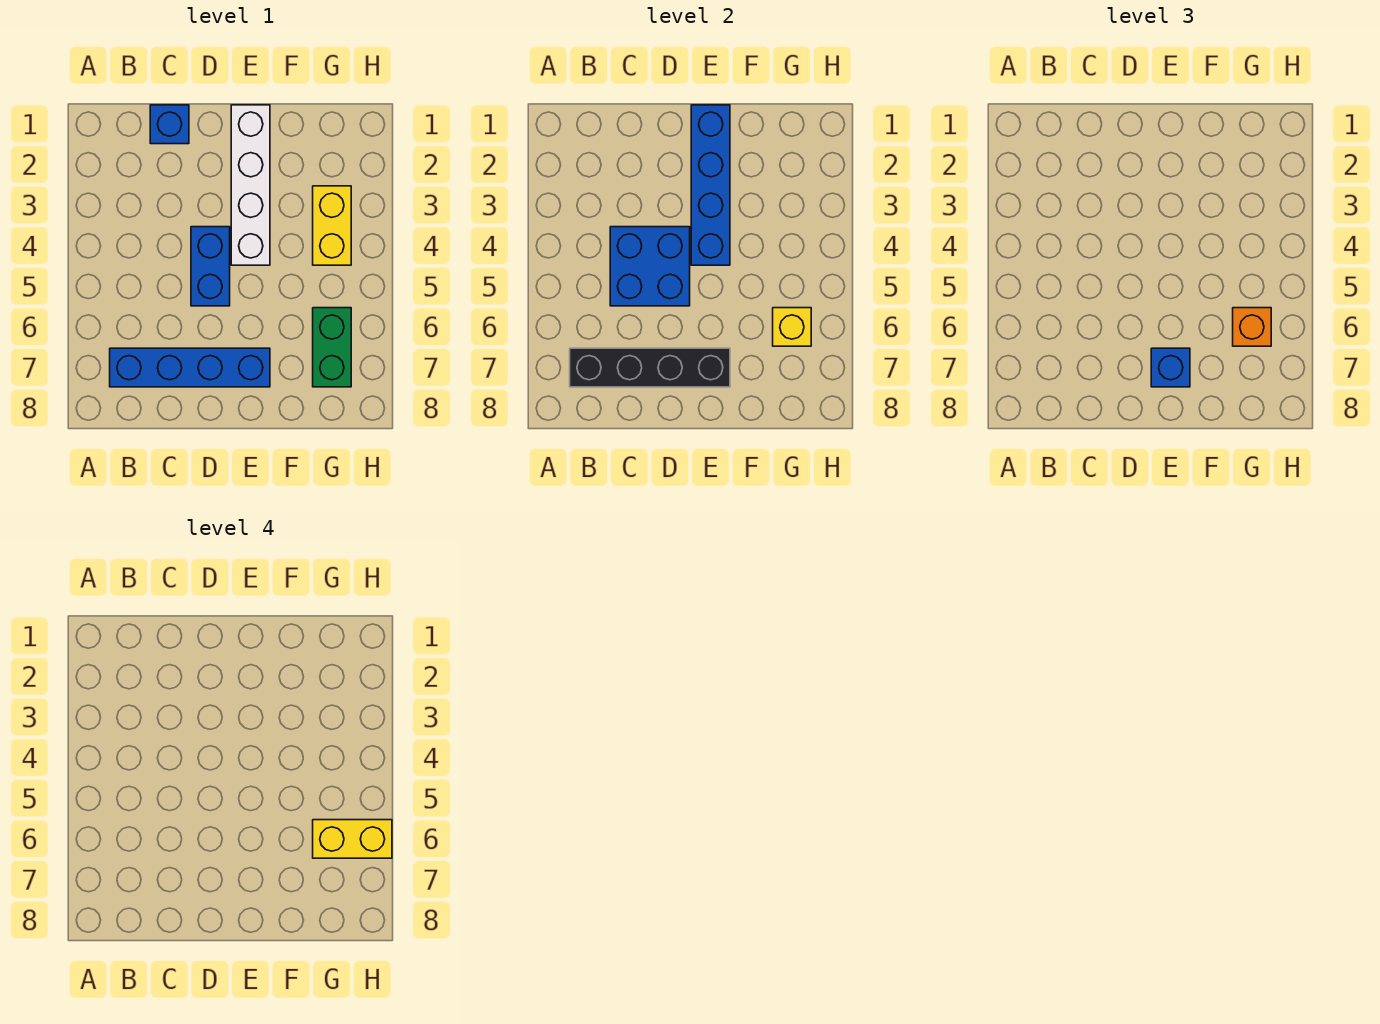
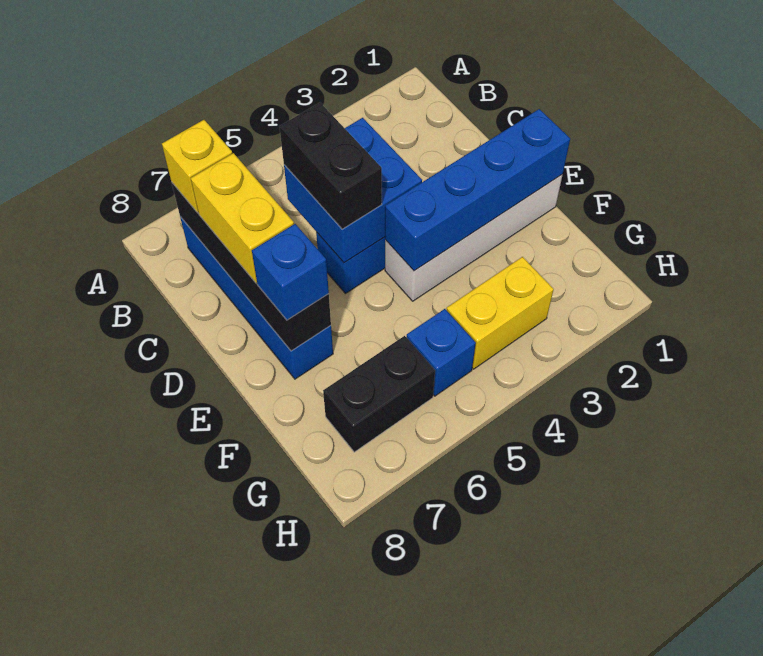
blue brick C1 level 1 -> blue brick G5 level 1
none -> black brick C5:D5 level 3
green brick G6:G7 level 1 -> black brick G6:G7 level 1
yellow brick G6 level 2 -> yellow brick B7 level 3
orange brick G6 level 3 -> none
yellow brick G6:H6 level 4 -> yellow brick C7:D7 level 3

